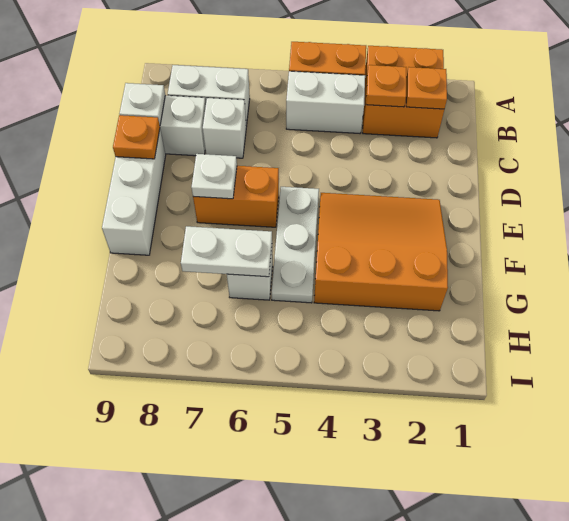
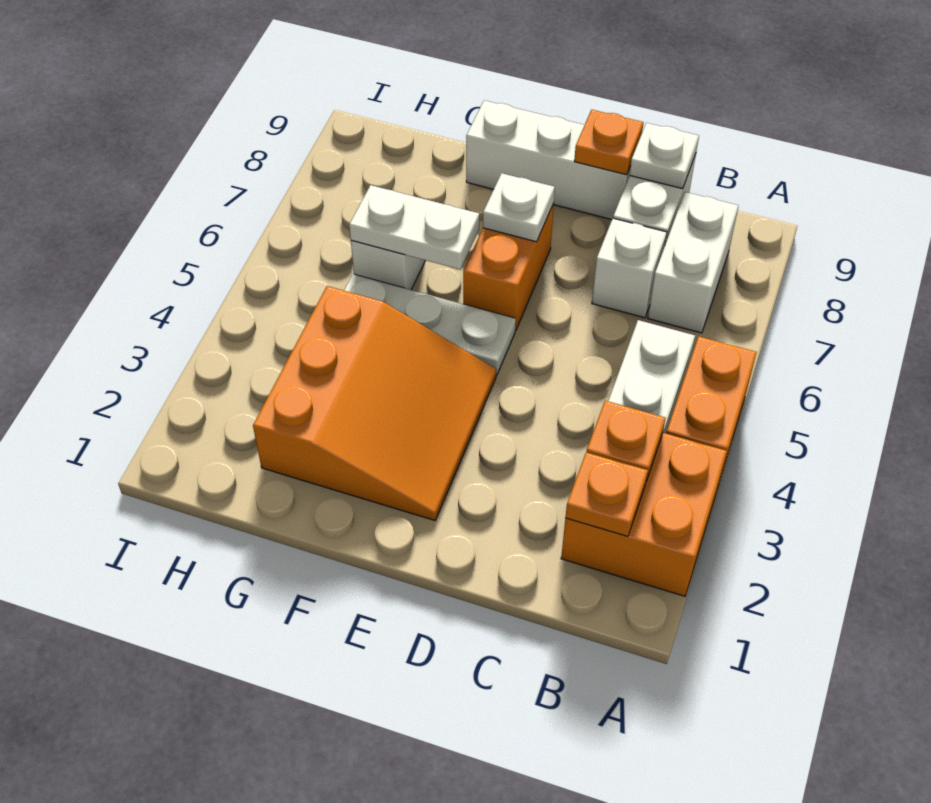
white plate G6:G7 level 2 -> white plate F6:G6 level 2

